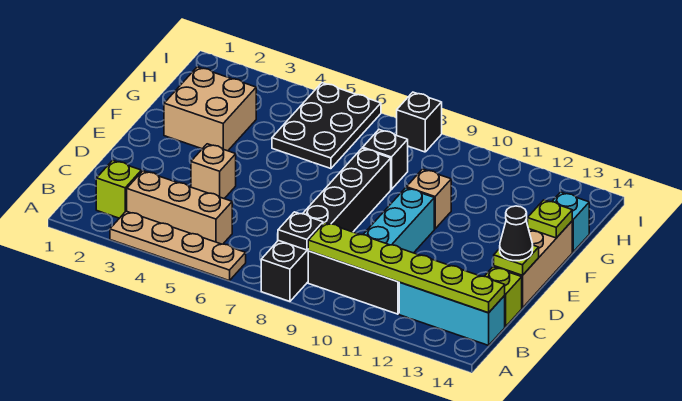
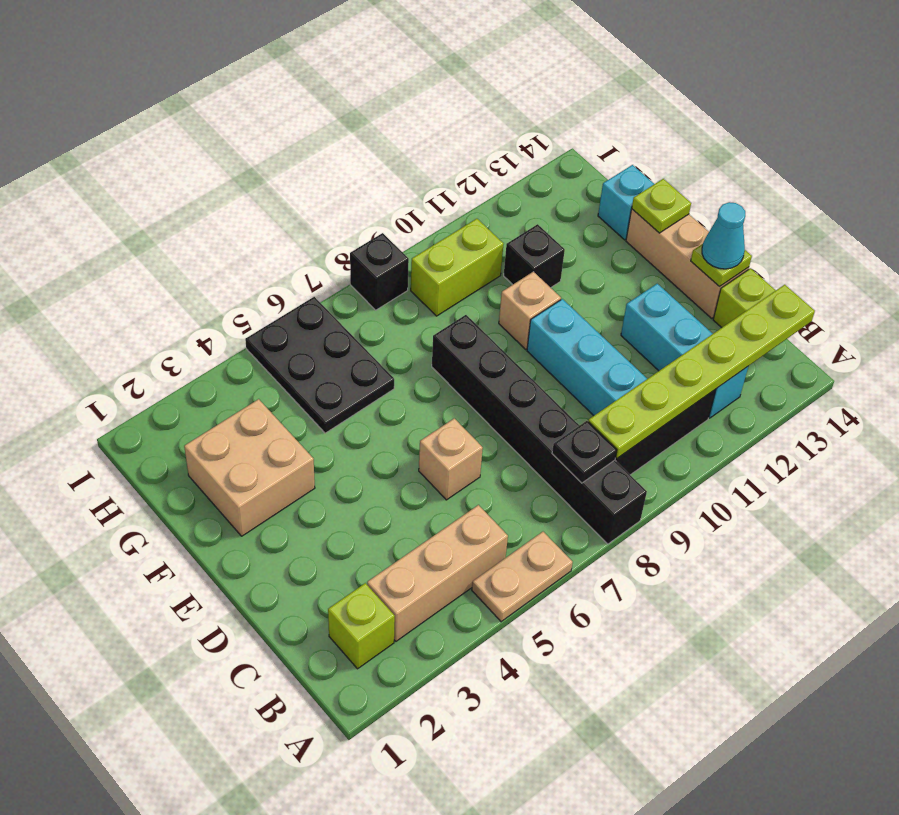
tan plate A3:A6 level 1 -> tan plate A5:A6 level 1
cyan brick B12:B14 level 1 -> cyan brick B12:D12 level 1
tan brick D4 level 1 -> tan brick D6 level 1
black cone D14 level 3 -> cyan cone D14 level 3
black brick G8 level 1 -> black brick G11 level 1
none -> lime brick H9:H10 level 1

